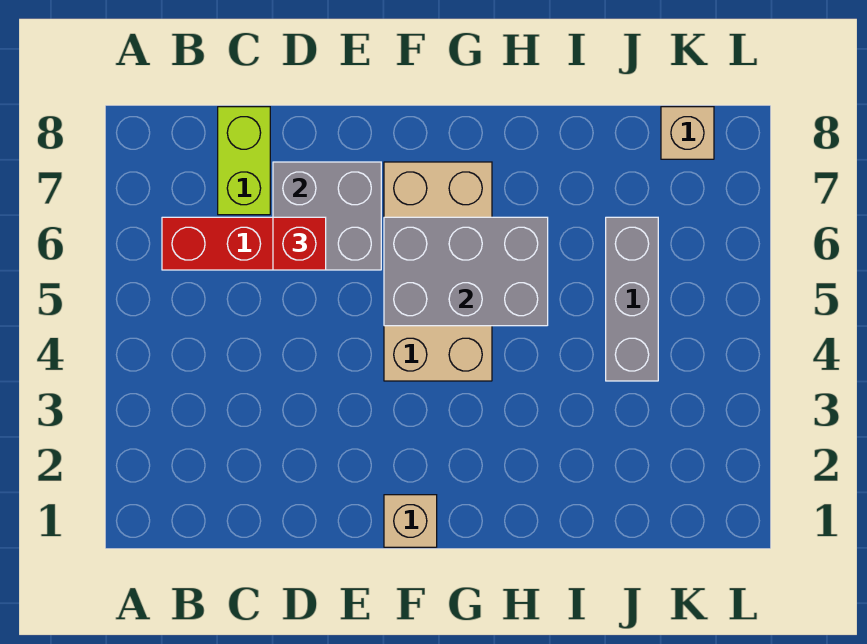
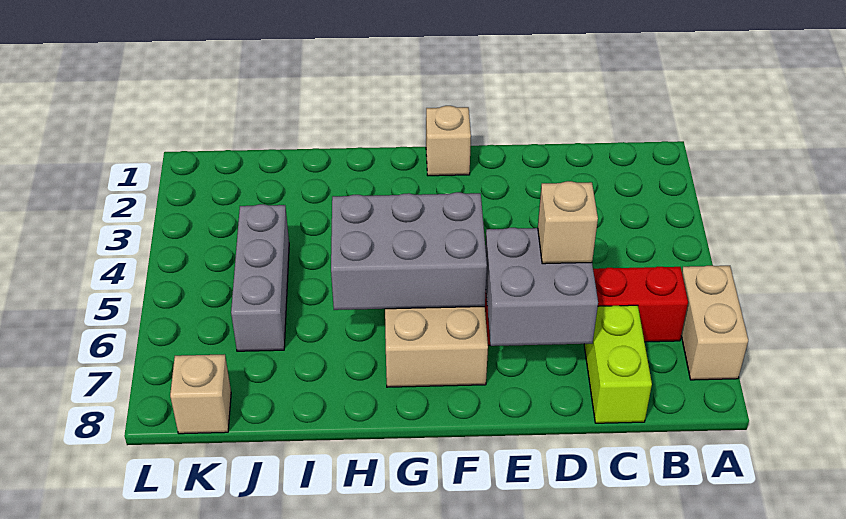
none -> tan brick A6:A7 level 1
red brick D6 level 3 -> tan brick D6 level 3

